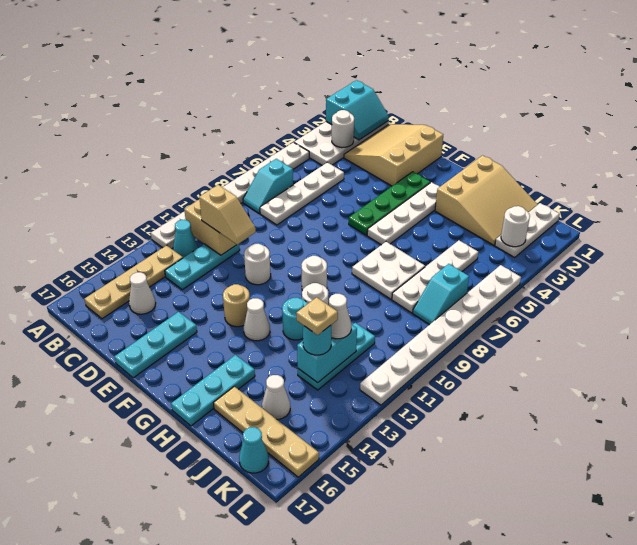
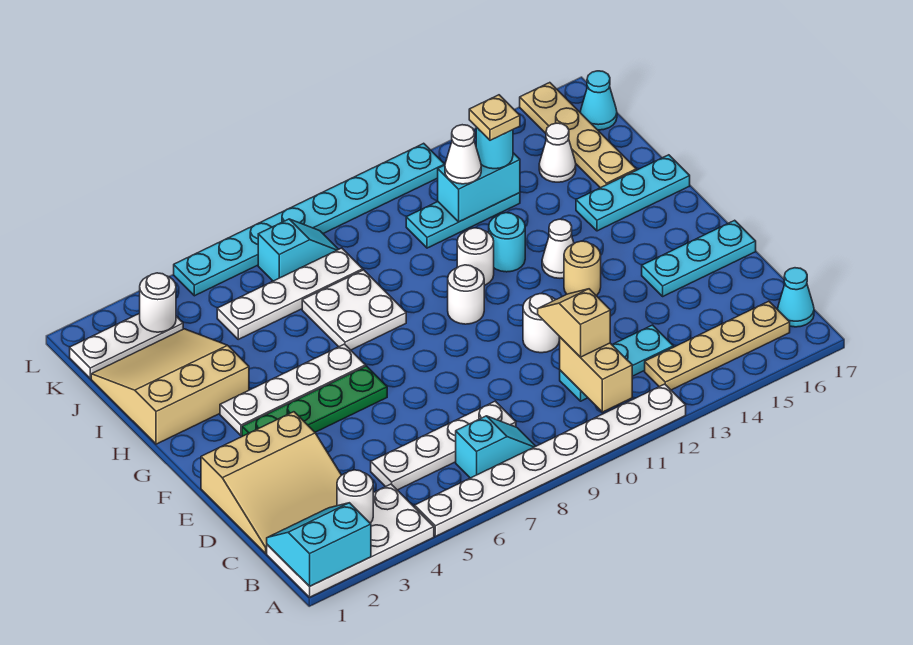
cyan cone B12 level 1 -> cyan cone B17 level 1
white cone C15 level 1 -> none
white plate L5:L12 level 1 -> cyan plate L5:L12 level 1

